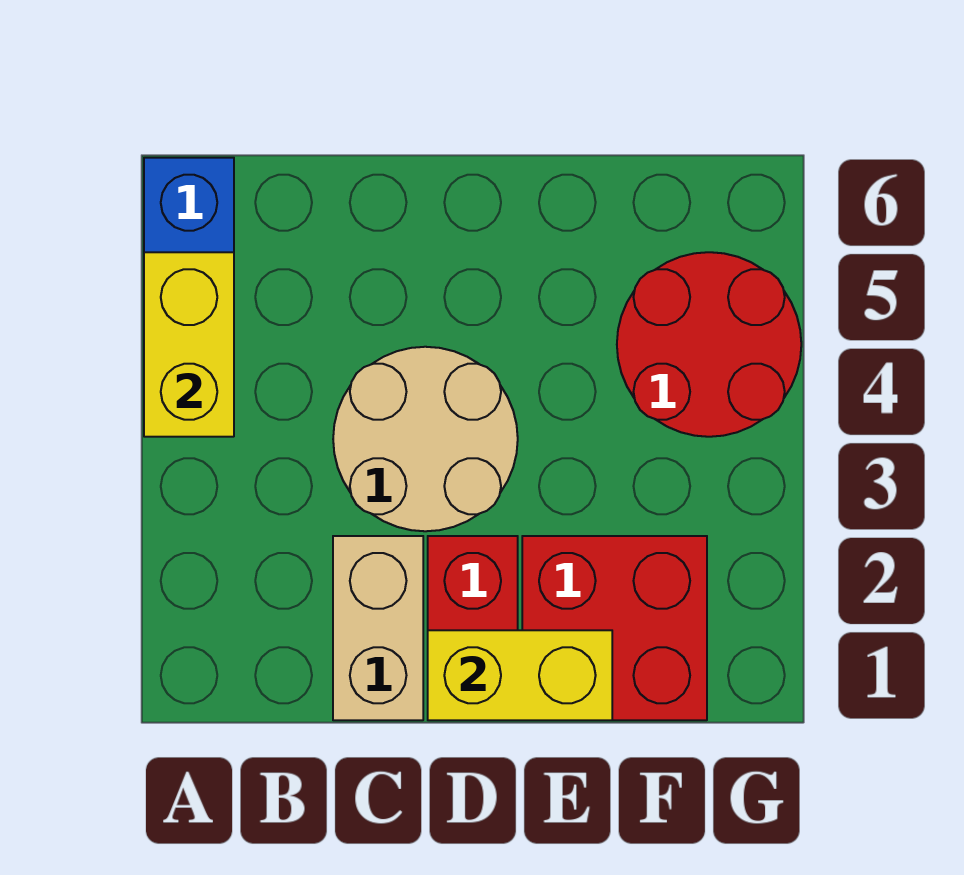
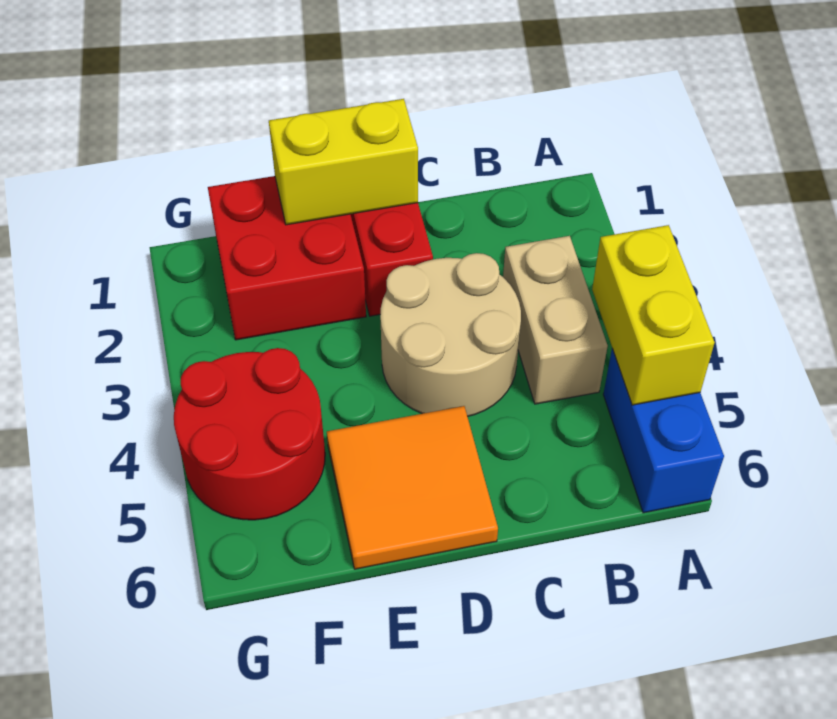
tan brick C1:C2 level 1 -> tan brick B3:B4 level 1
none -> orange tile D5:E6 level 1

